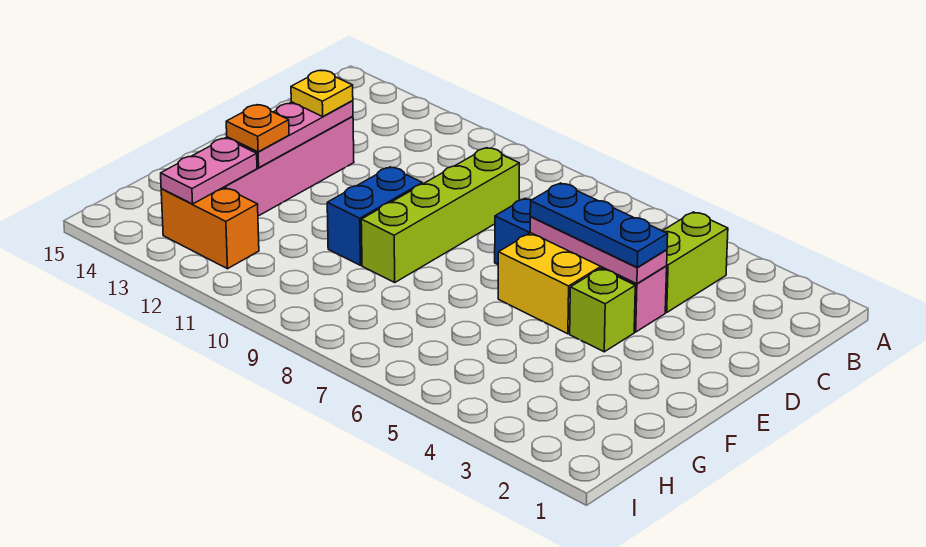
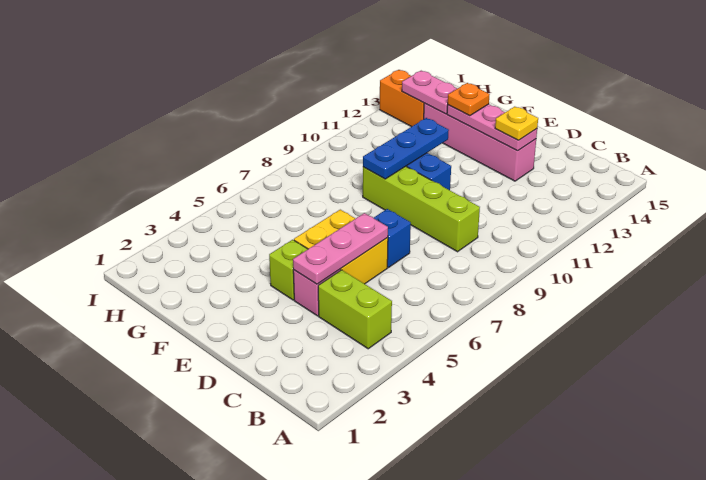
blue plate D4:D6 level 3 -> blue plate F9:F11 level 2
orange brick H12:H13 level 1 -> orange brick H13:I13 level 1

